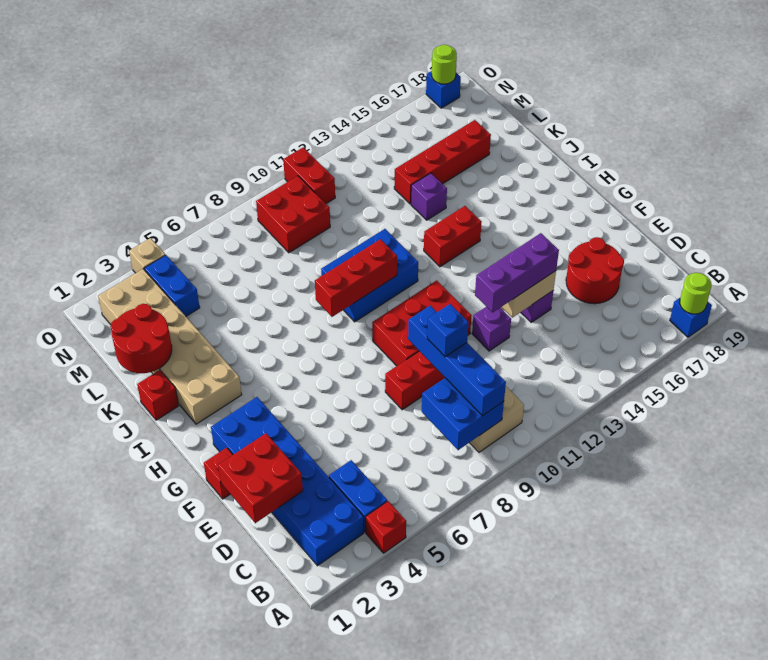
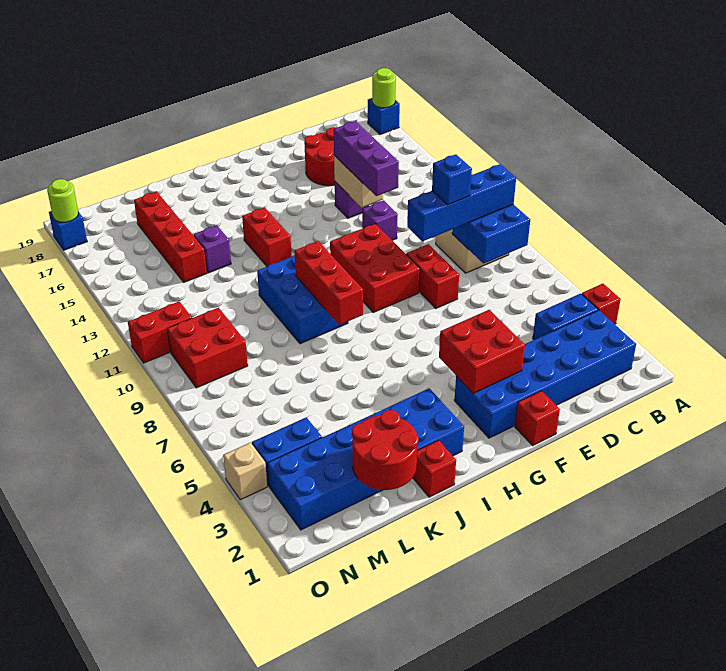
red brick D1:E2 level 2 -> red brick F3:G4 level 2
tan brick I2:N3 level 1 -> blue brick I2:N3 level 1

